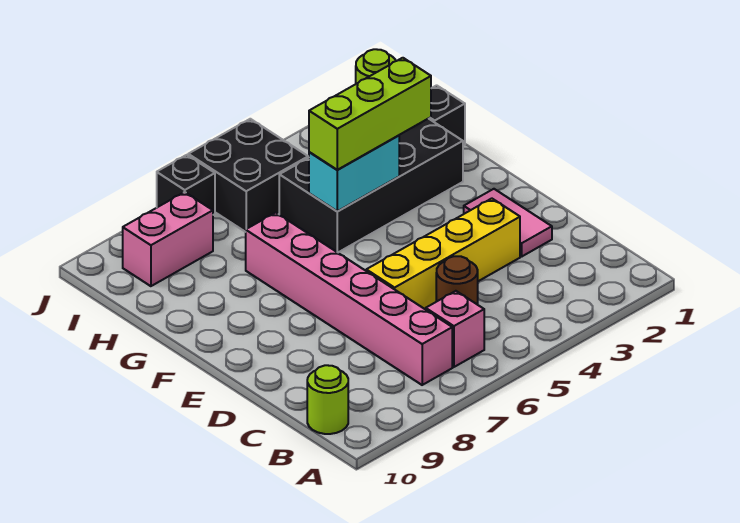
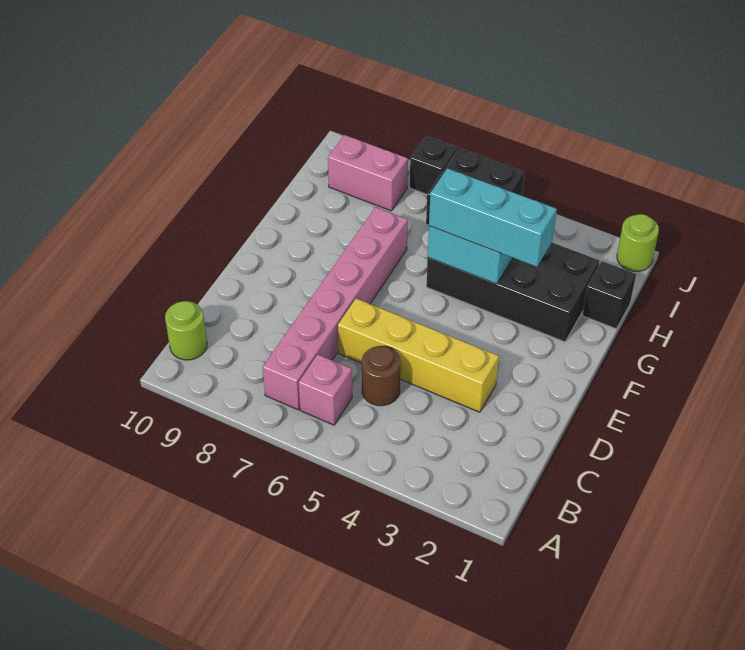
pink tile D2:E2 level 1 -> none
lime brick G3:G5 level 3 -> cyan brick G3:G5 level 3

